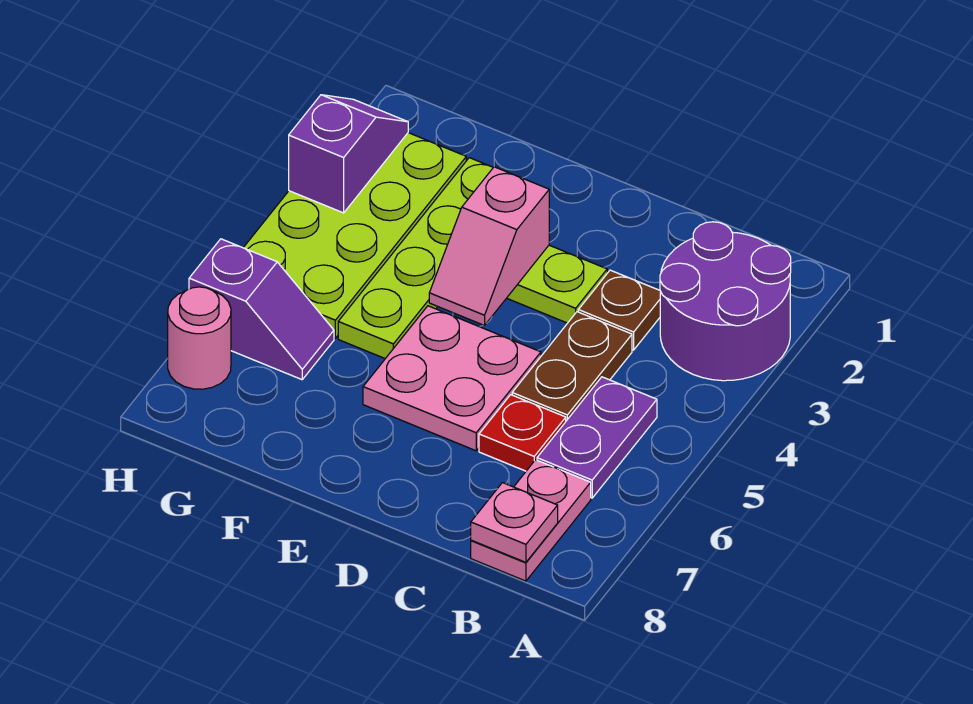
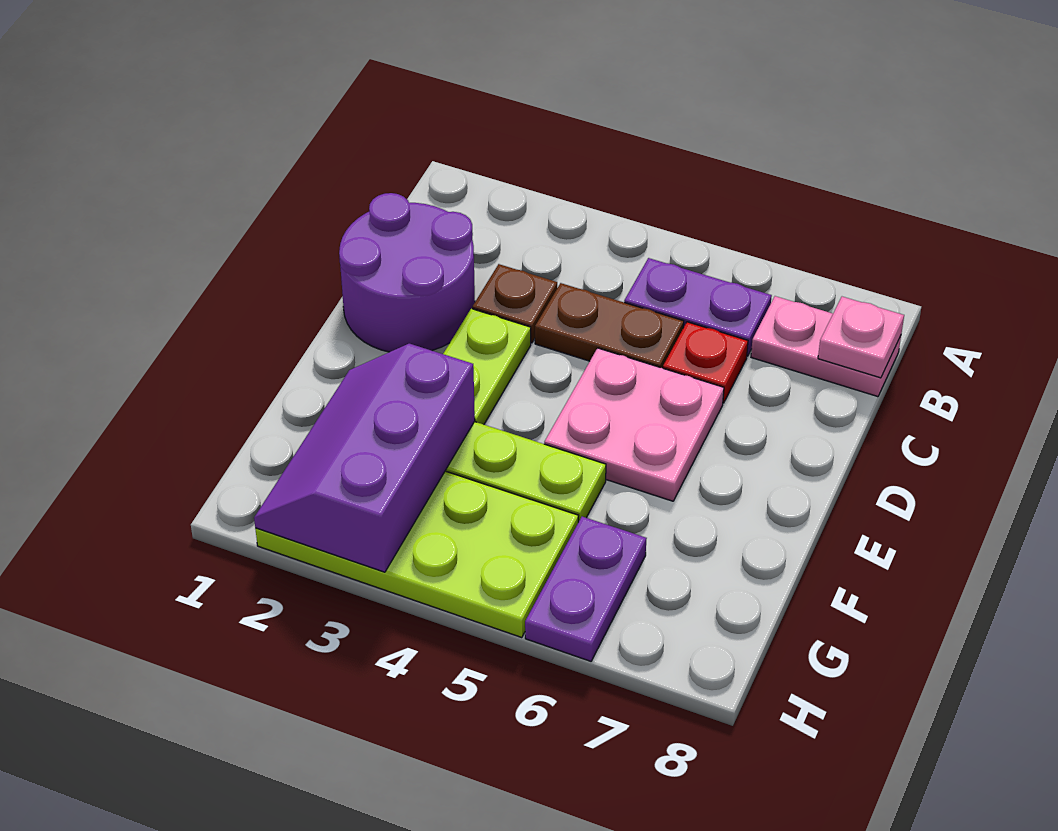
purple round brick A2:B3 level 1 -> purple round brick C1:D2 level 1
pink slope E3:E4 level 2 top 3 -> none
purple slope G6:H6 level 1 top H -> purple plate G6:H6 level 1
purple slope H2:H3 level 2 top 3 -> purple slope F2:H3 level 2 top 3
pink round brick H7 level 1 -> none

